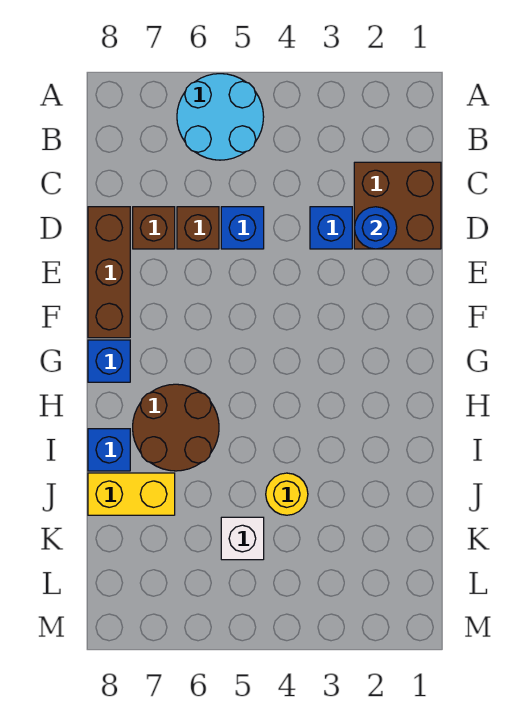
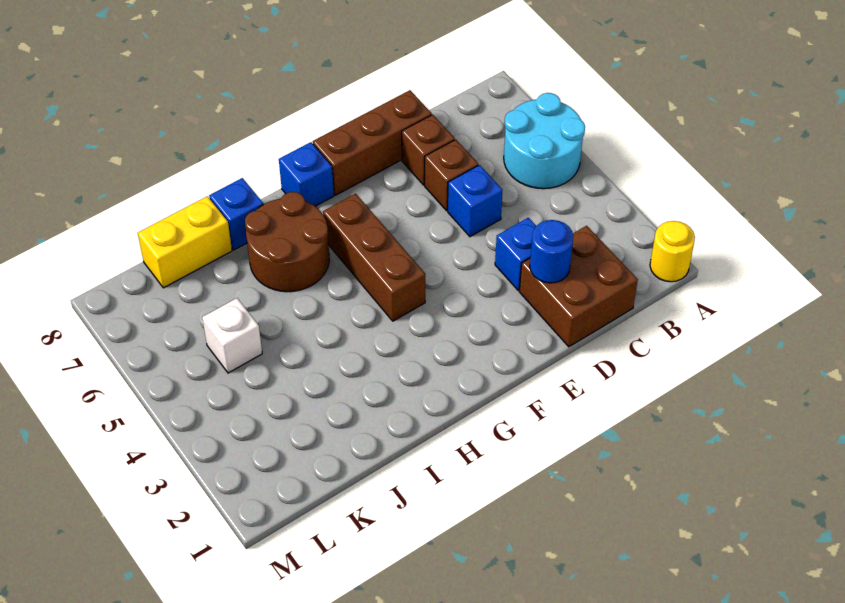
none -> brown brick G4:G6 level 1
yellow round brick J4 level 1 -> yellow round brick A1 level 1
yellow brick J7:J8 level 1 -> yellow brick J8:K8 level 1

